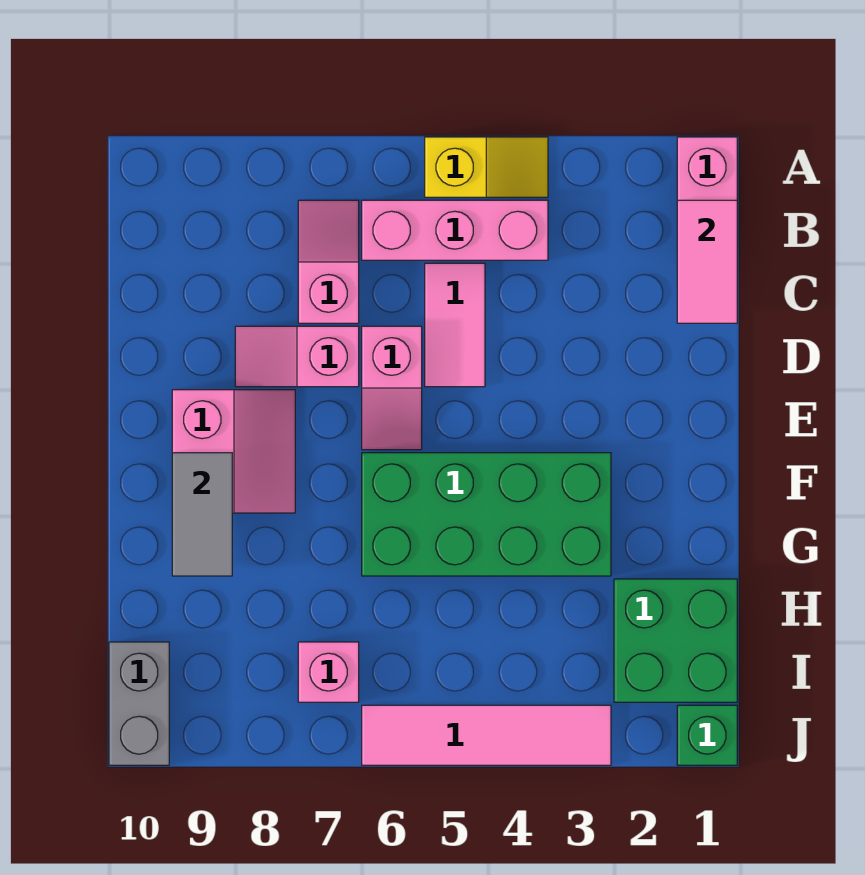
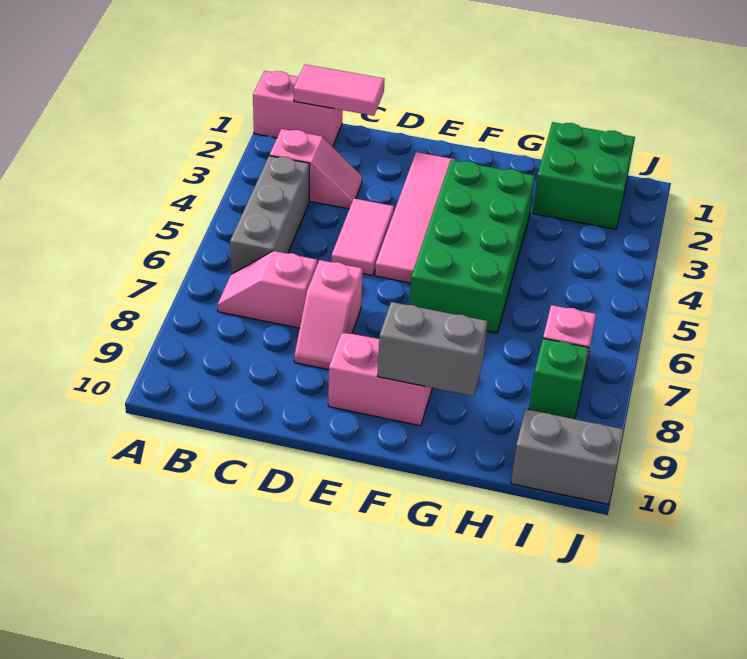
yellow slope A4:A5 level 1 top 5 -> none
pink brick B4:B6 level 1 -> grey brick B4:B6 level 1
pink tile C5:D5 level 1 -> pink tile D4:D5 level 1
pink slope D6:E6 level 1 top D -> pink slope B3:C3 level 1 top B
grey tile F9:G9 level 2 -> grey brick F9:G9 level 2
green brick J1 level 1 -> green brick I8 level 1
pink tile J3:J6 level 1 -> pink tile E2:E5 level 1

